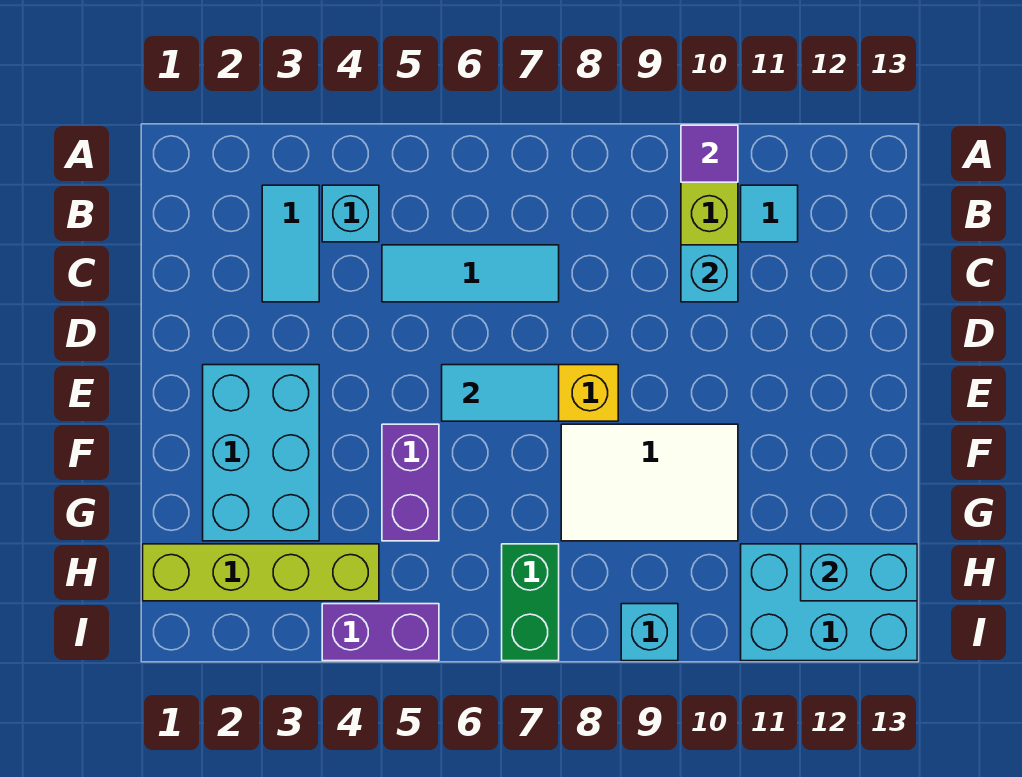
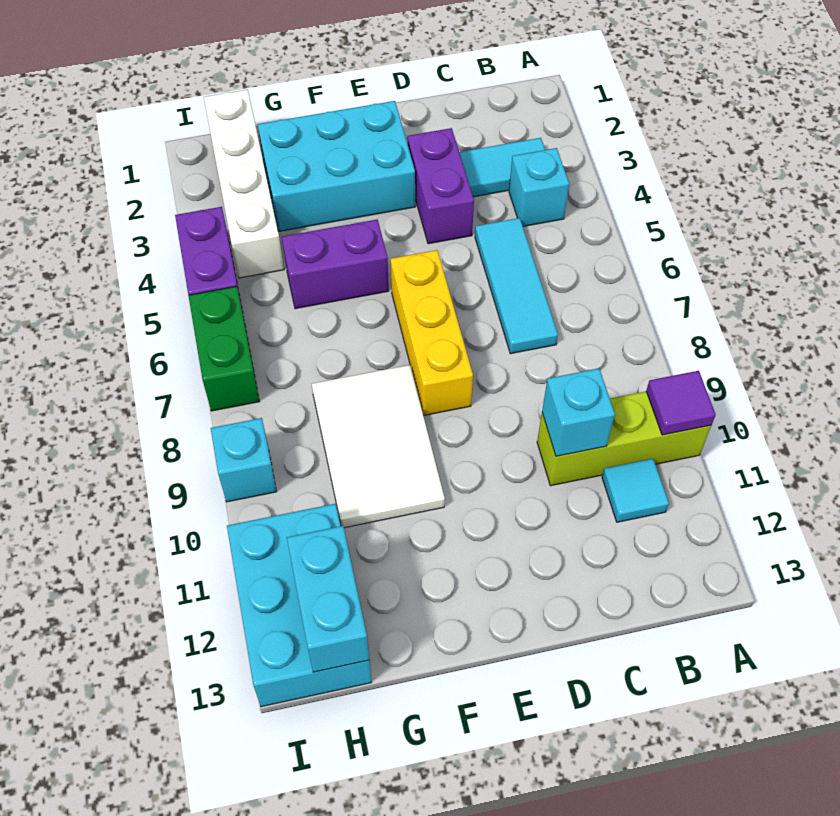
none -> purple brick D3:D4 level 1
cyan tile E6:E7 level 2 -> none
lime brick H1:H4 level 1 -> white brick H1:H4 level 1
green brick H7:I7 level 1 -> green brick I6:I7 level 1

